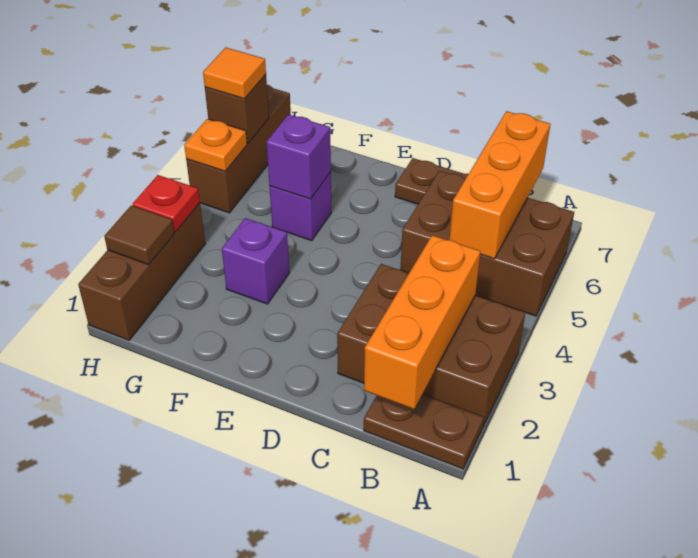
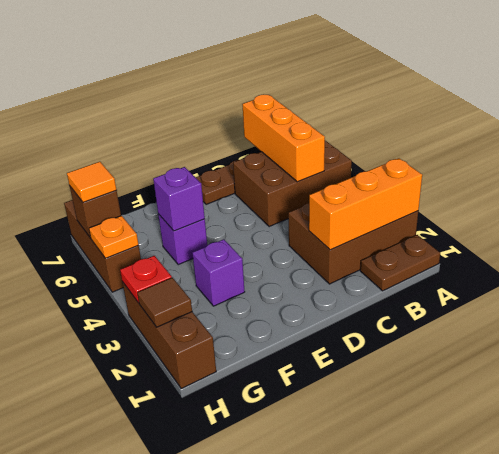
orange brick B1:B3 level 2 -> orange brick A2:C2 level 2

